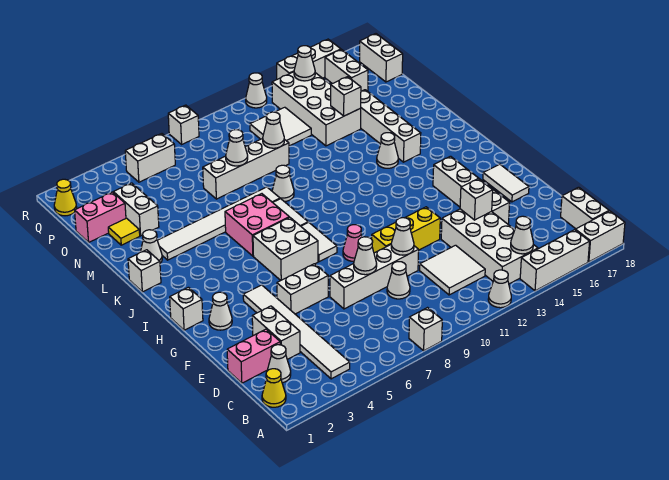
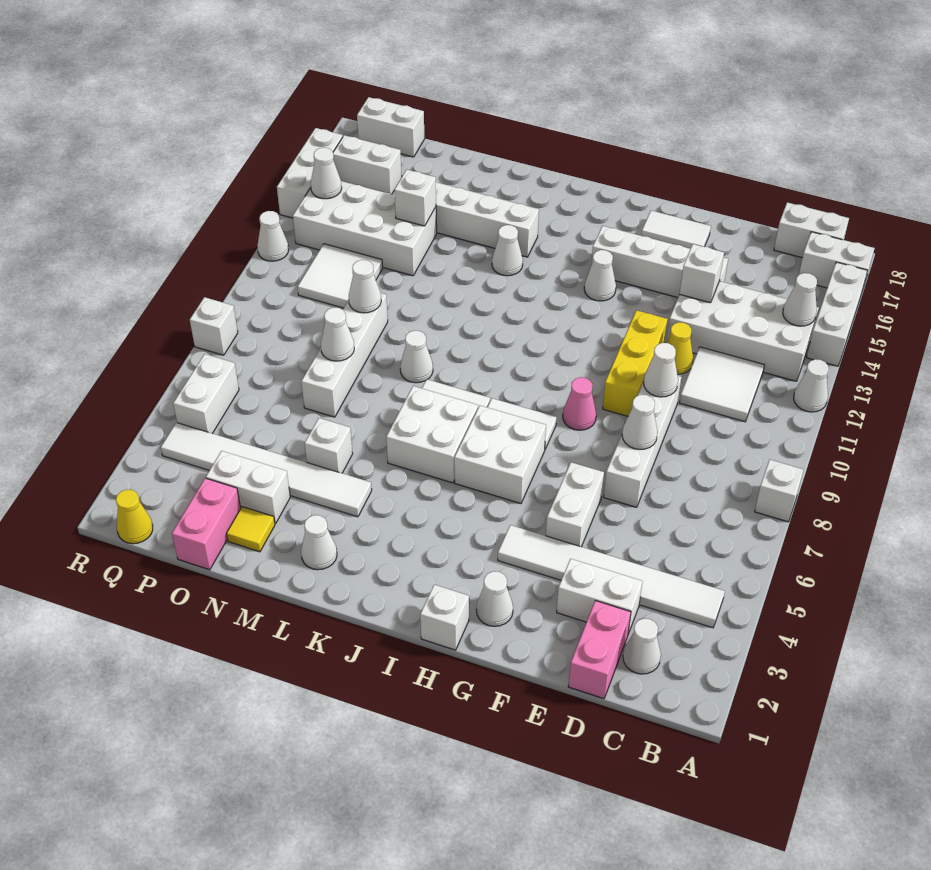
white brick A17:A18 level 1 -> white brick A17:B17 level 1
yellow cone B1 level 1 -> yellow cone E12 level 1
white cone D9 level 1 -> white cone H14 level 1
pink brick J6:K7 level 1 -> white brick J6:K7 level 1
white brick K1 level 1 -> white brick M5 level 1
white tile L3:L8 level 1 -> white tile L4:Q4 level 1

